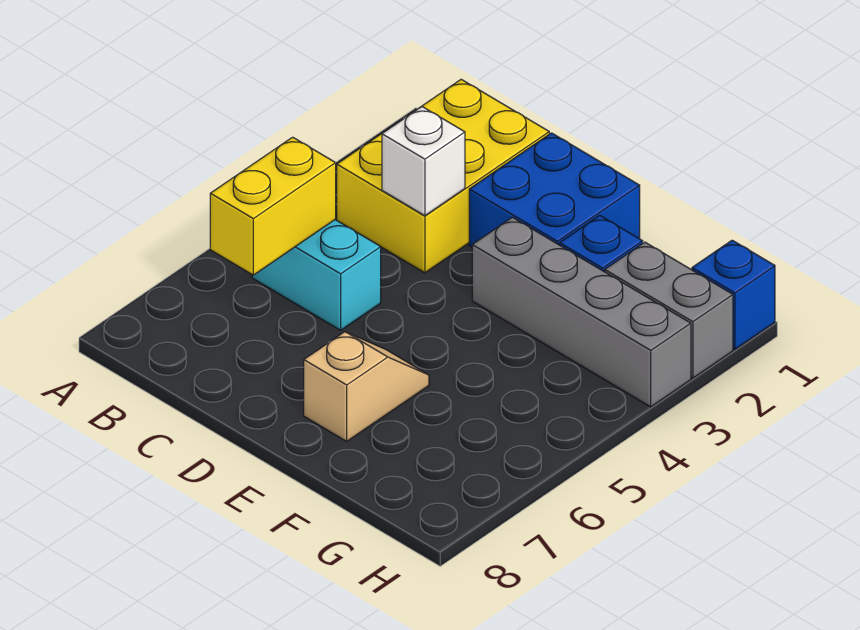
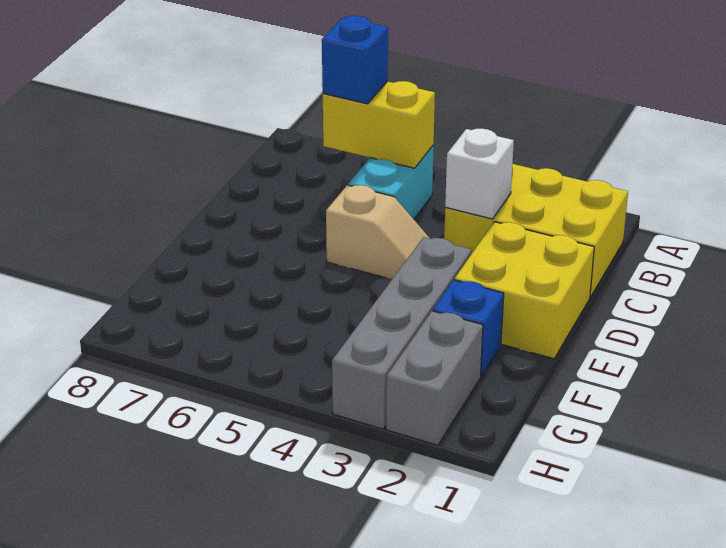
blue brick D1:E2 level 1 -> yellow brick D1:E2 level 1
tan slope E6:E7 level 1 top 7 -> tan slope D4:D5 level 1 top 5
blue brick H1 level 1 -> blue brick B6 level 3

